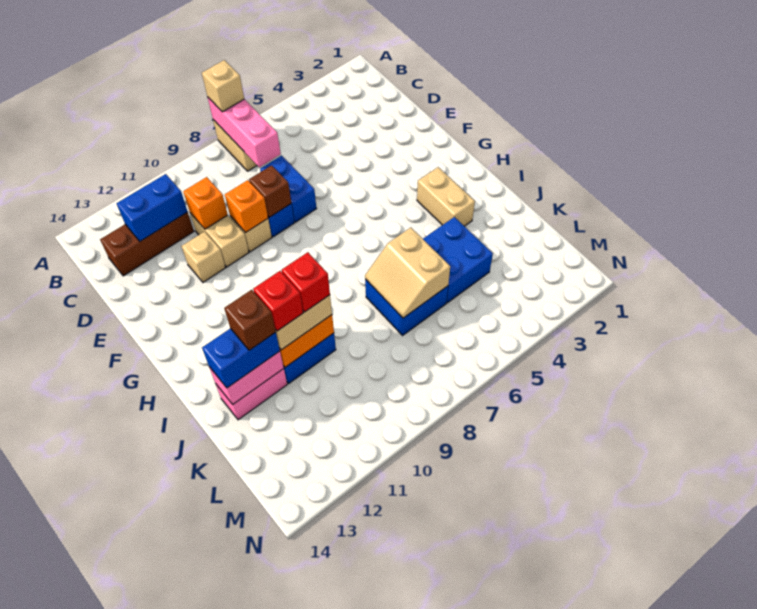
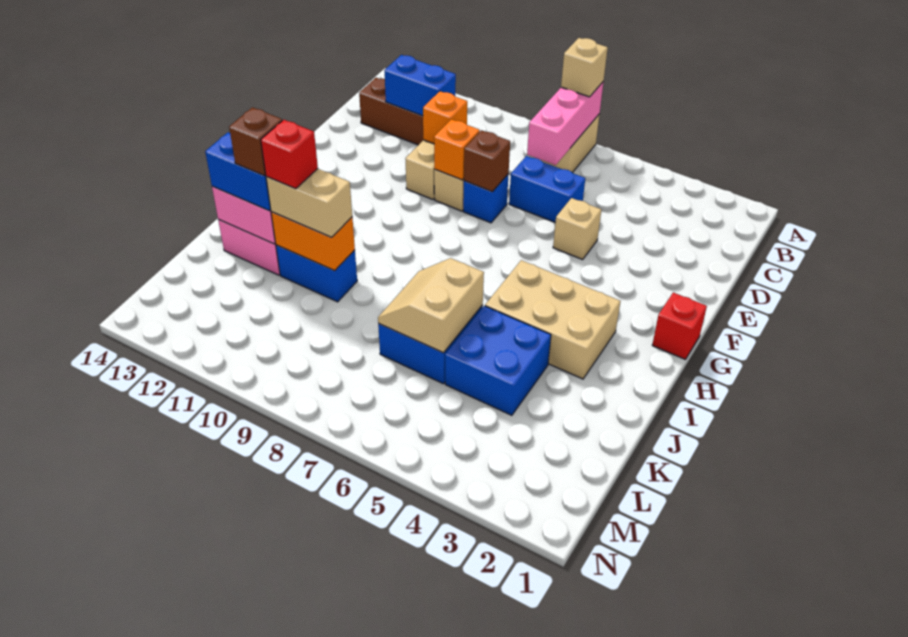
blue brick D7:E7 level 1 -> blue brick D6:D7 level 1
tan brick E11 level 1 -> tan brick E5 level 1
tan brick H3:I3 level 1 -> tan brick H3:I5 level 1
red brick J10 level 4 -> red brick G1 level 1

